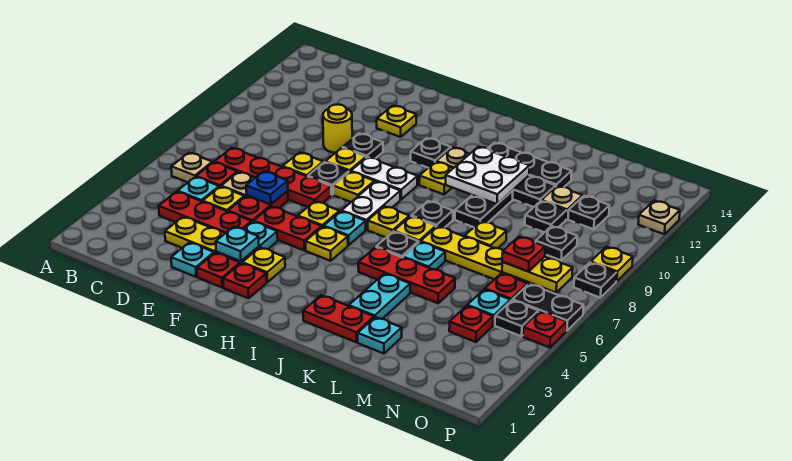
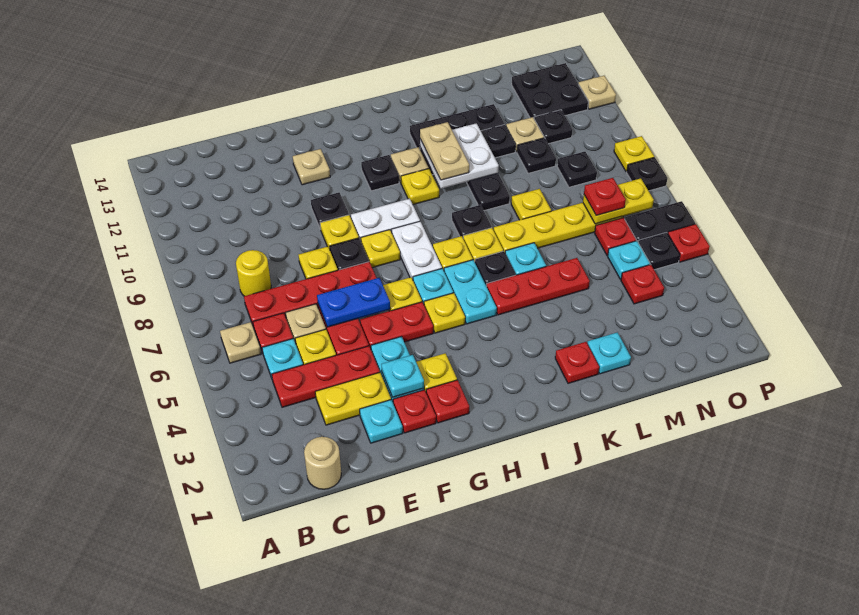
none -> tan round brick C1 level 1
blue plate E6 level 2 -> blue plate E6:F6 level 2
yellow round brick E10 level 1 -> yellow round brick C8 level 1
yellow plate F12 level 1 -> tan plate F12 level 1
red plate J2:K2 level 1 -> red plate K2 level 1
none -> tan plate J10:J11 level 3
cyan plate K3:K4 level 1 -> cyan plate I5:I6 level 1
none -> black plate N12:O13 level 1

